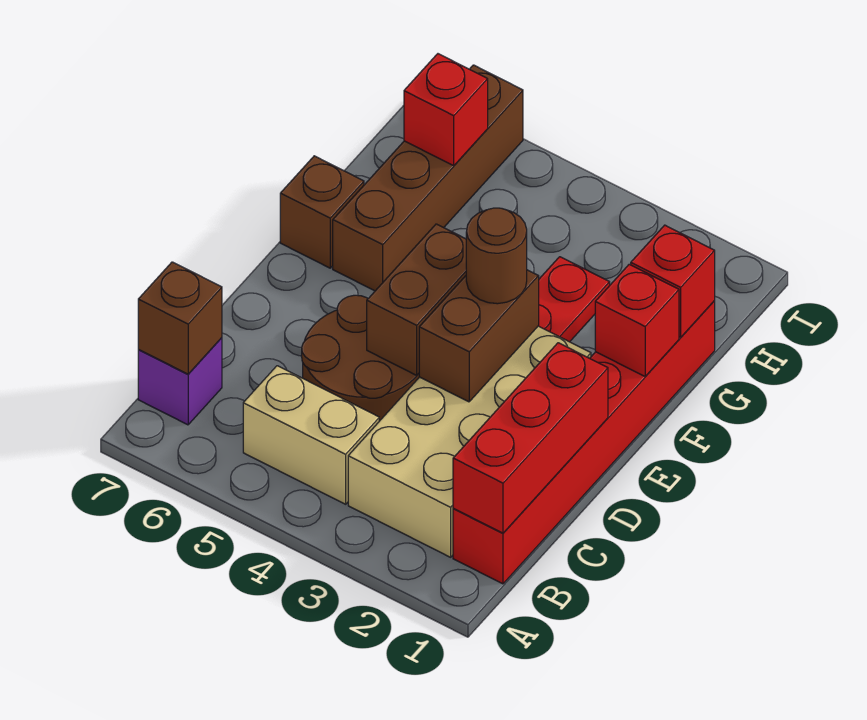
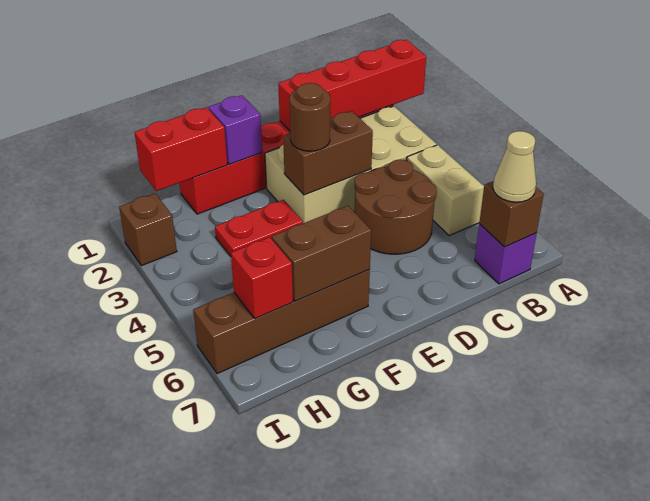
red brick B1:D1 level 2 -> red brick A1:D1 level 2
none -> tan cone B7 level 3
brown brick D4:E4 level 2 -> brown brick F6:G6 level 2
red brick F1 level 2 -> purple brick F1 level 2
brown brick F7 level 1 -> brown brick I2 level 1
red brick G1 level 2 -> red brick G1:H1 level 2

